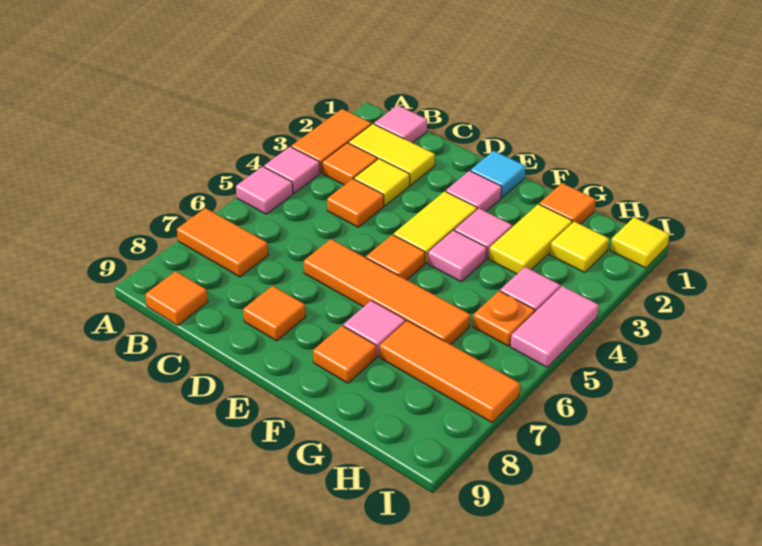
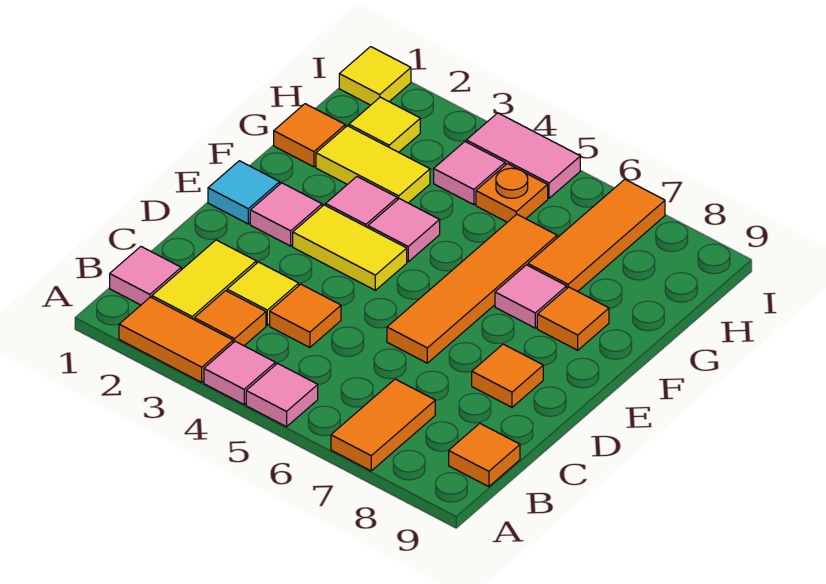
orange tile E5 level 1 -> none

